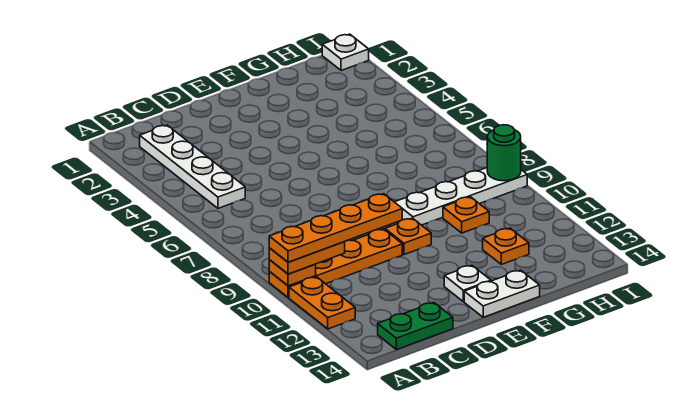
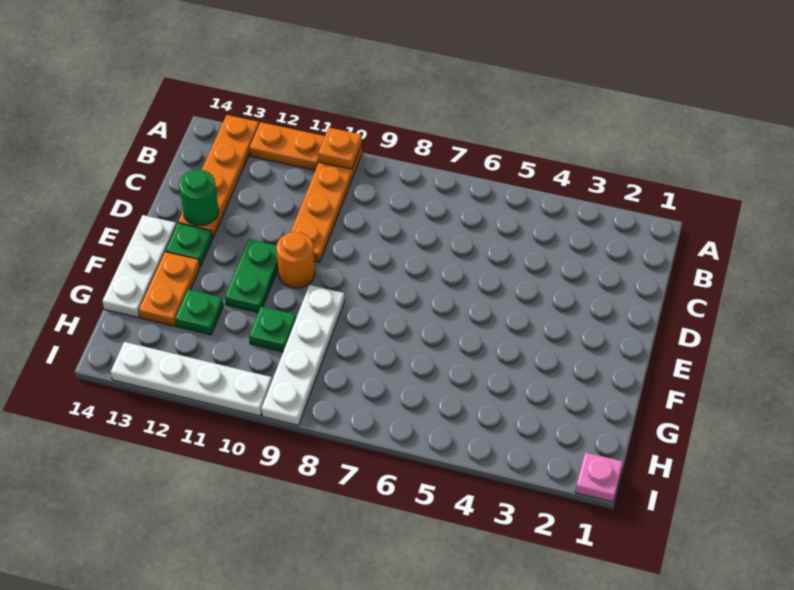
orange plate A10:B10 level 3 -> orange plate F13:G13 level 1
orange plate A10:D10 level 4 -> orange plate A13:D13 level 1
white plate B2:B5 level 1 -> white plate I10:I13 level 1
green plate B14:C14 level 1 -> green plate E11:F11 level 1
orange plate E10 level 1 -> orange round brick E10 level 1
white plate E13 level 1 -> green plate E13 level 1
white plate E14:F14 level 1 -> white plate E14:G14 level 1
orange plate G10 level 1 -> green plate G10 level 1
orange plate G12 level 1 -> green plate G12 level 1
white plate I1 level 1 -> pink plate I1 level 1
green round brick I9 level 2 -> green round brick D13 level 2

